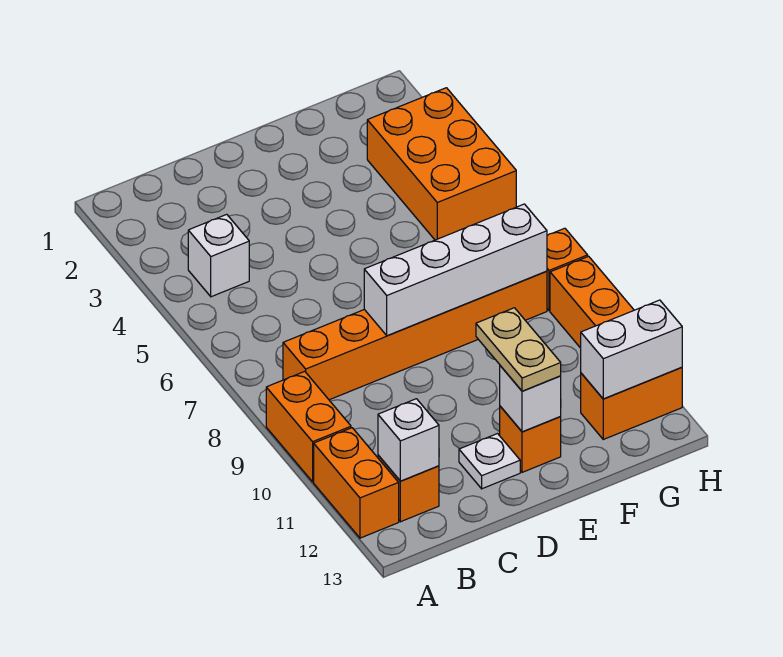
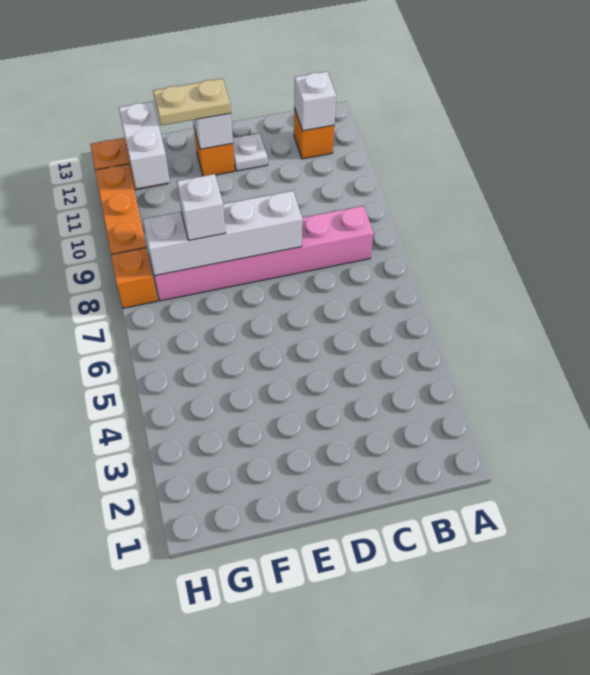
orange brick A9:A10 level 1 -> none
orange brick A11:A12 level 1 -> none
white brick B4 level 1 -> white brick F8 level 3
orange brick B8:G8 level 1 -> pink brick B8:G8 level 1
tan plate E11:E12 level 3 -> tan plate E12:F12 level 3
orange brick G3:H5 level 1 -> none
white brick G12:H12 level 2 -> white brick G11:G12 level 2

